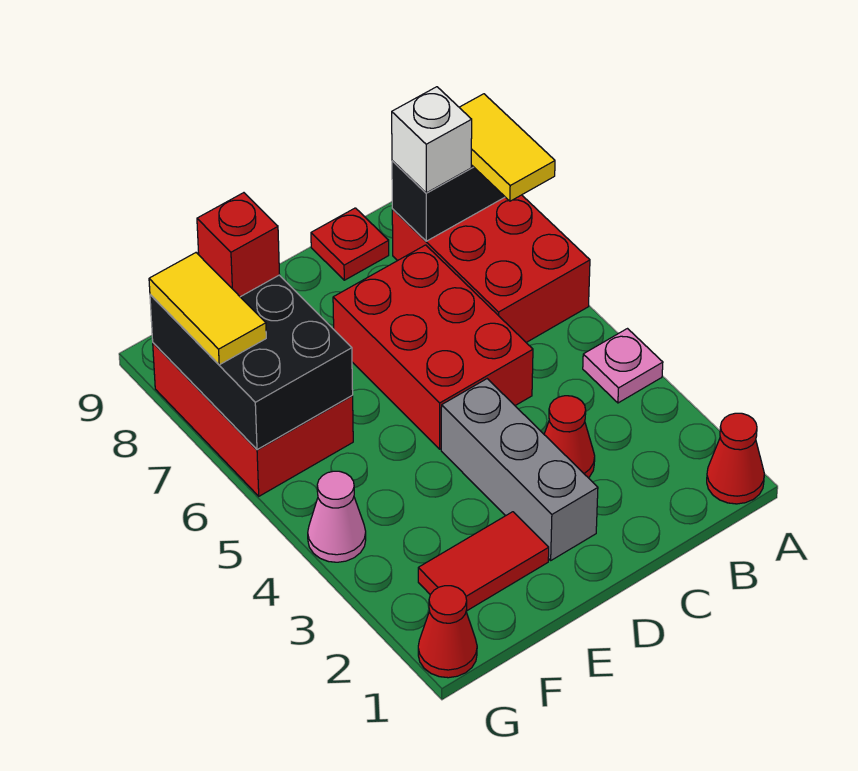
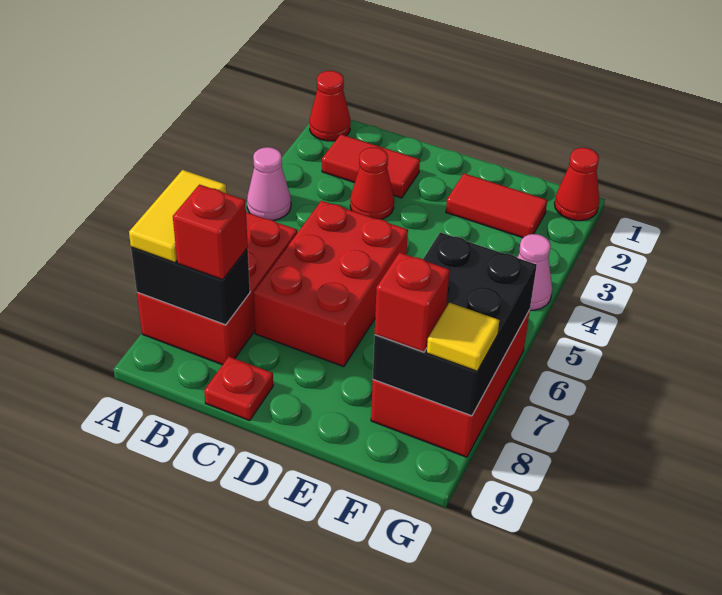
pink plate A4 level 1 -> pink cone A4 level 1
none -> red tile B2:C2 level 1
white brick B8 level 3 -> red brick B8 level 3
grey brick D2:D4 level 1 -> none
yellow tile G7:G8 level 3 -> yellow tile G8 level 3

